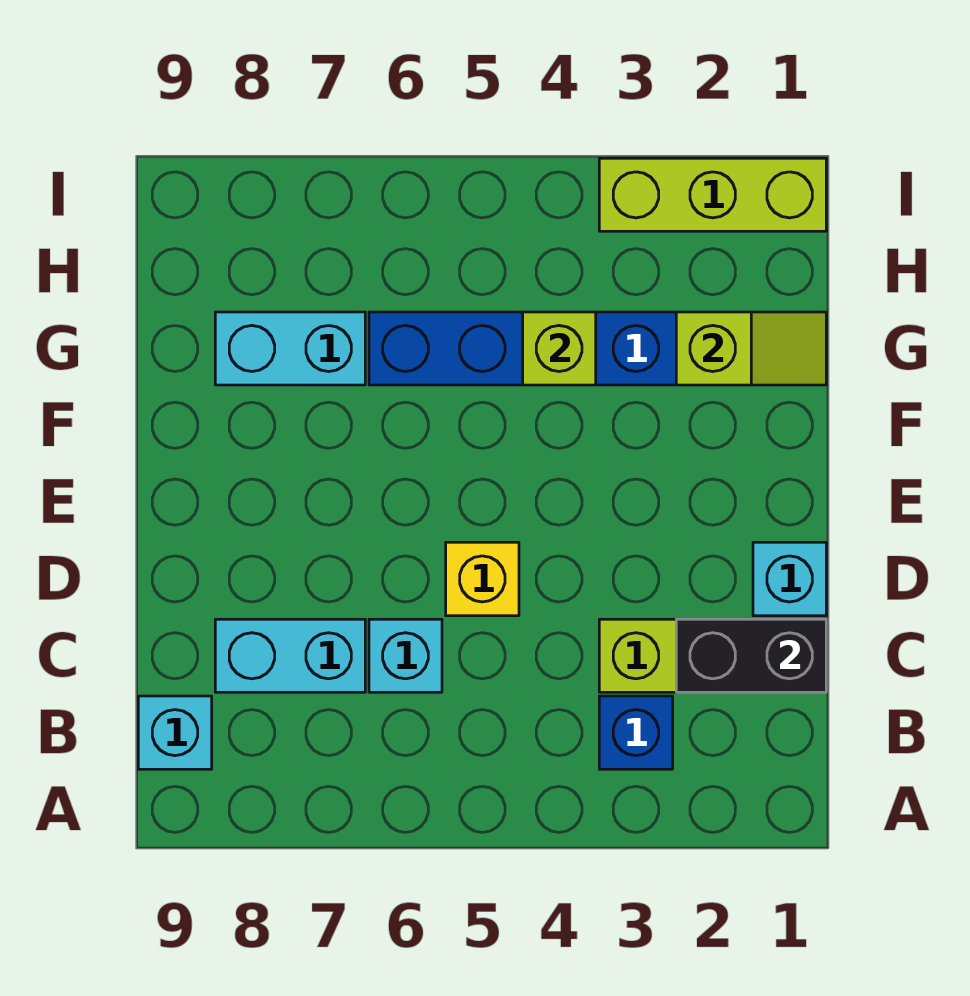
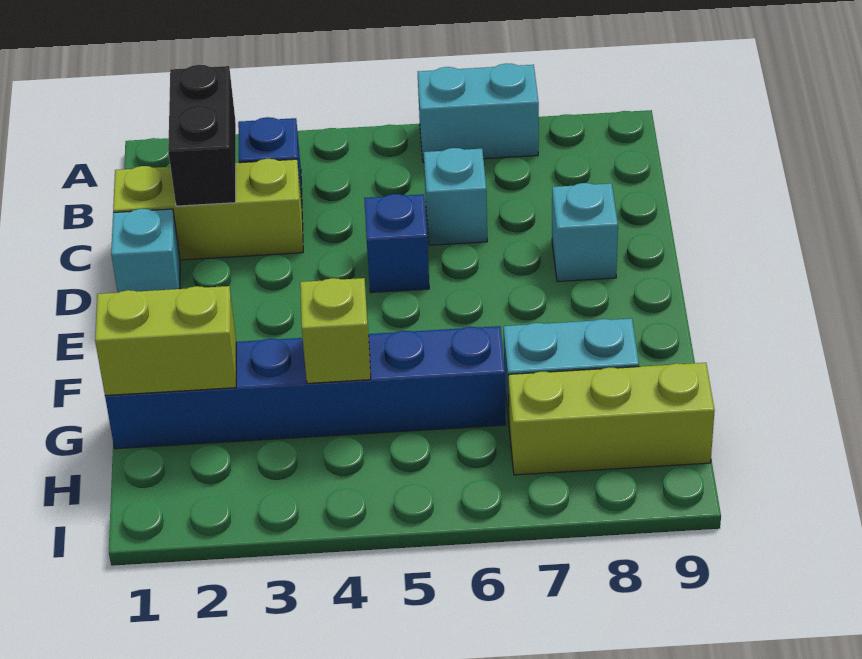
cyan brick B9 level 1 -> cyan brick D8 level 1
black brick C1:C2 level 2 -> black brick B2:C2 level 2
cyan brick C7:C8 level 1 -> cyan brick A6:A7 level 1
yellow brick D5 level 1 -> blue brick D5 level 1
lime slope G1:G2 level 2 top 2 -> lime brick G1:G2 level 2
lime brick I1:I3 level 1 -> lime brick H7:H9 level 1

